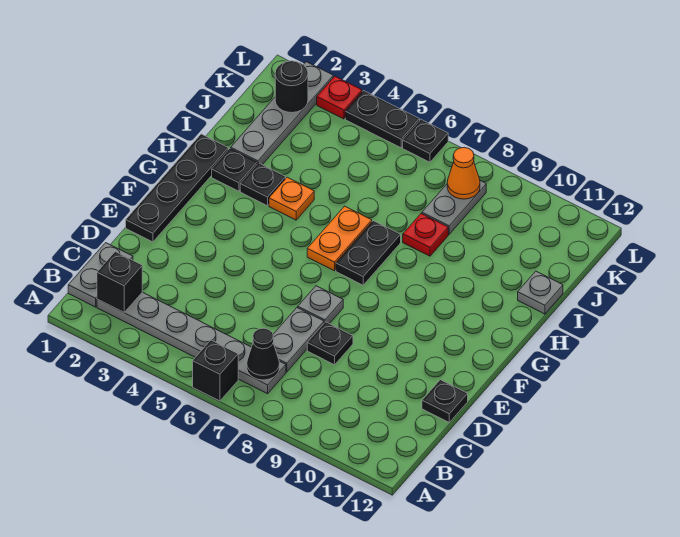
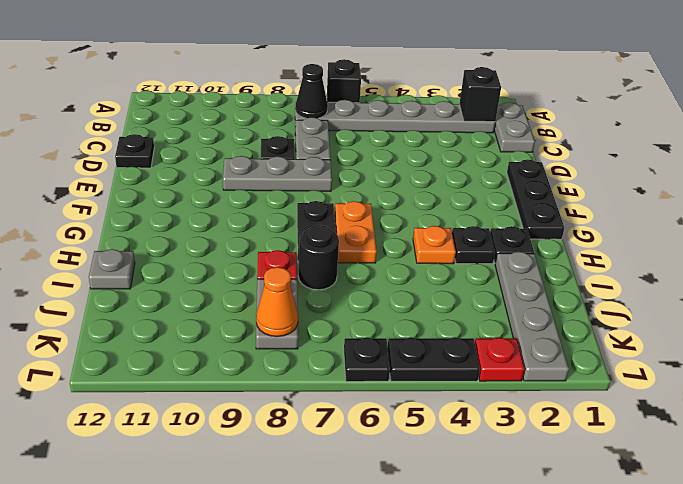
black plate E1:H1 level 1 -> black plate E1:G1 level 1
grey plate E7 level 1 -> grey plate E7:E9 level 1
black round brick K2 level 2 -> black round brick I7 level 1

